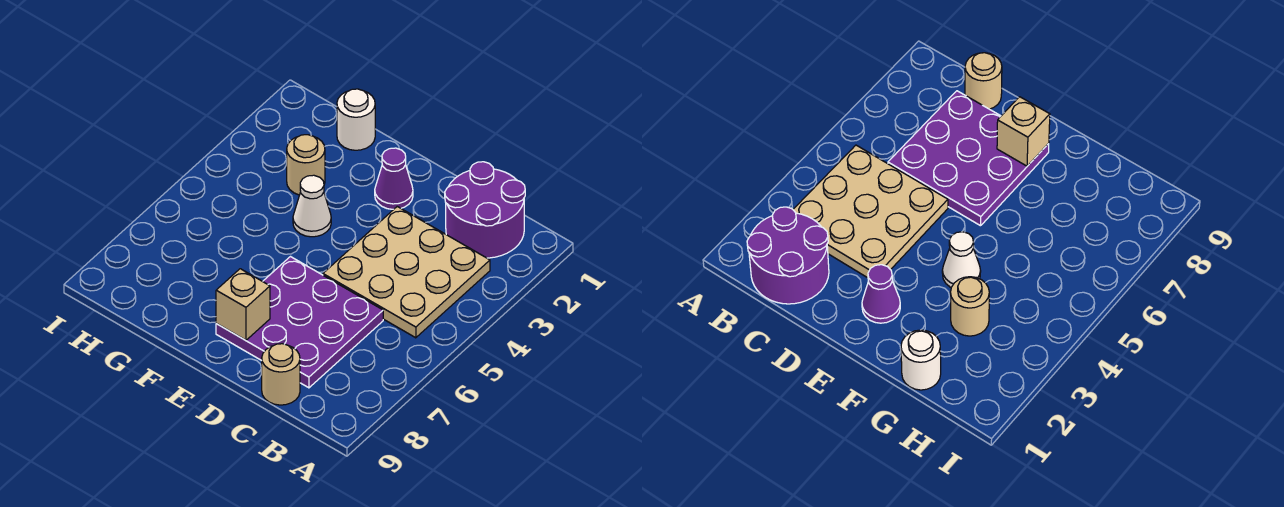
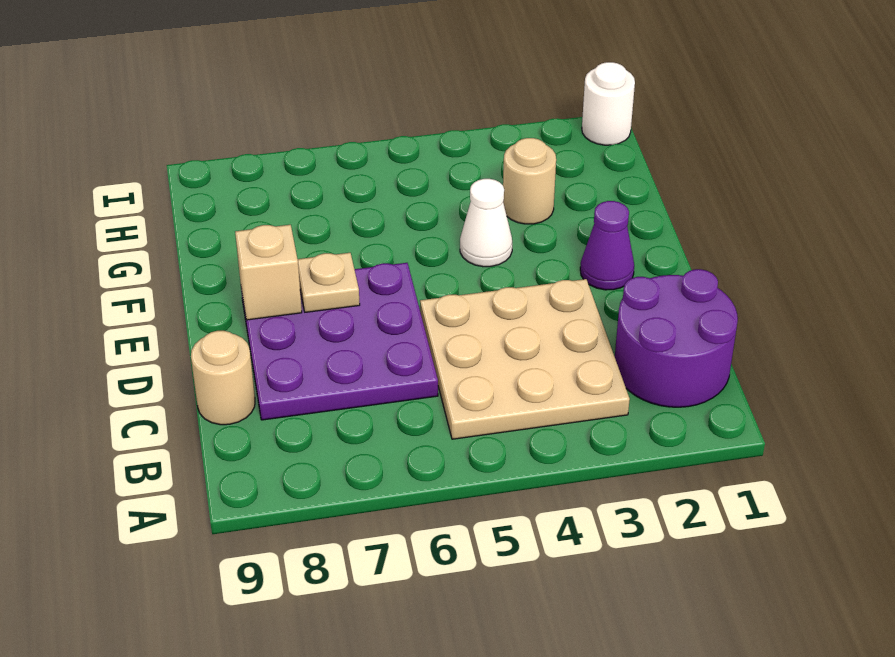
none -> tan plate E7 level 2
white round brick G1 level 1 -> white round brick I1 level 1

